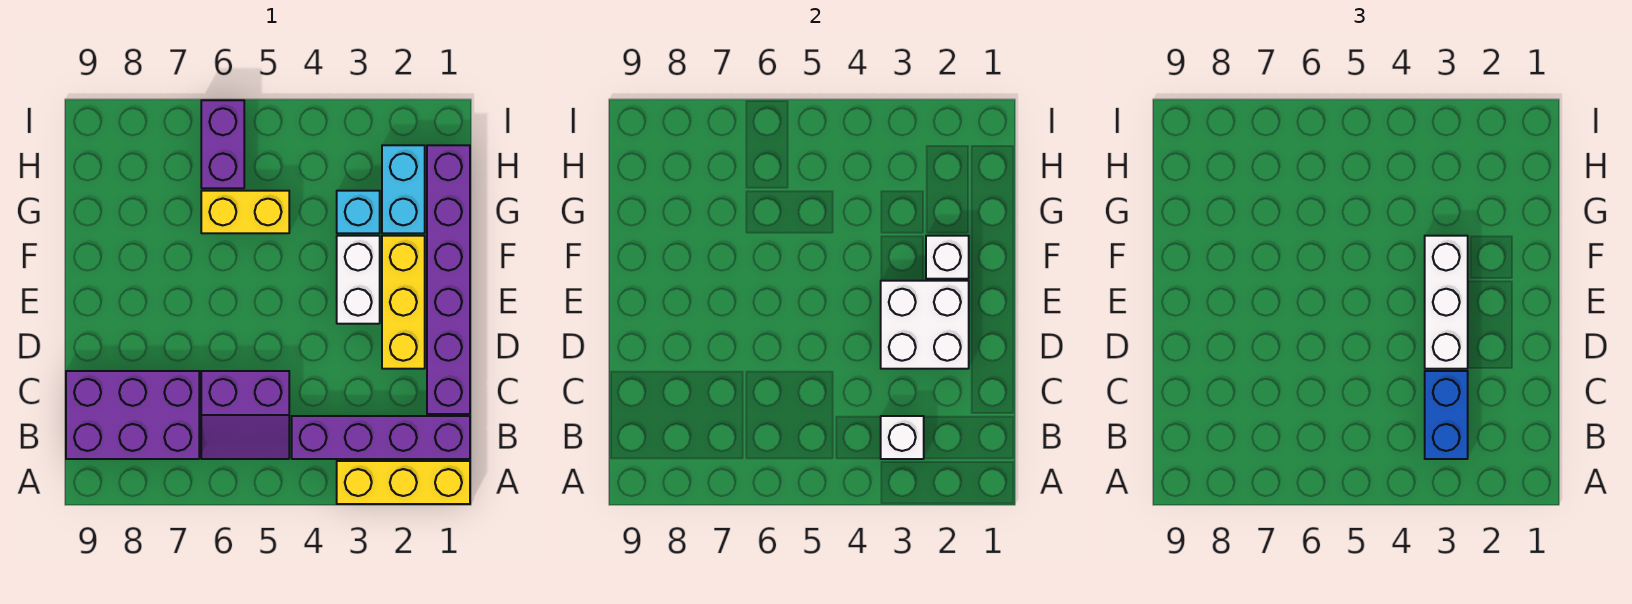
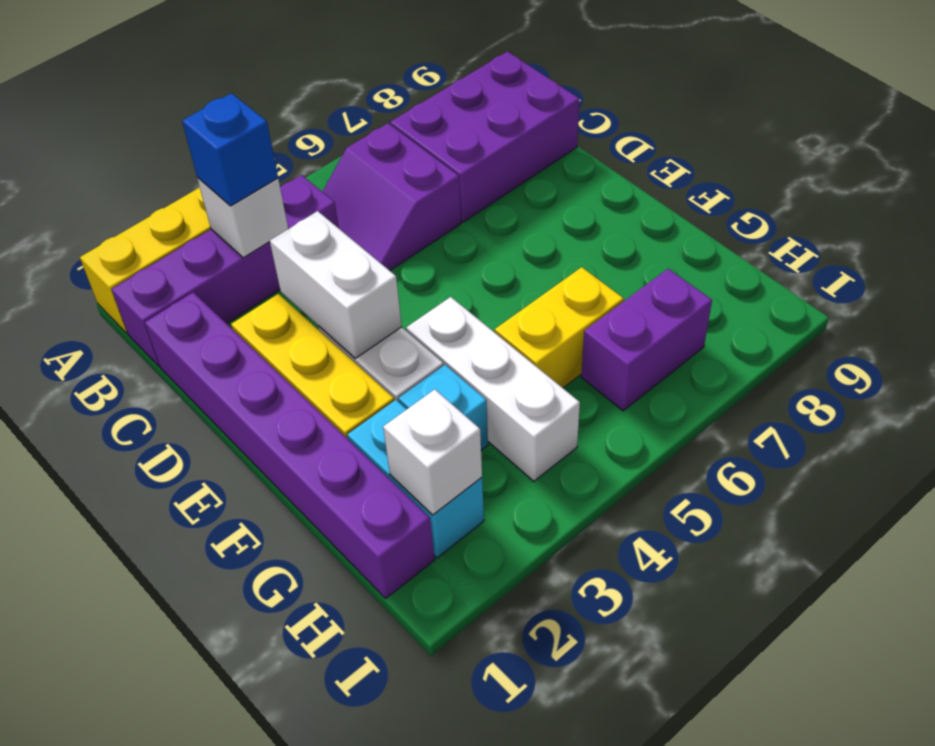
blue brick B3:C3 level 3 -> blue brick B3 level 3
purple slope B5:C6 level 1 top C -> purple slope B5:C6 level 1 top 6
white brick D2:E3 level 2 -> white brick D3:E3 level 2
white brick D3:F3 level 3 -> white brick F4:H4 level 1
white brick F2 level 2 -> white brick H2 level 2
purple brick H6:I6 level 1 -> purple brick H6:H7 level 1

